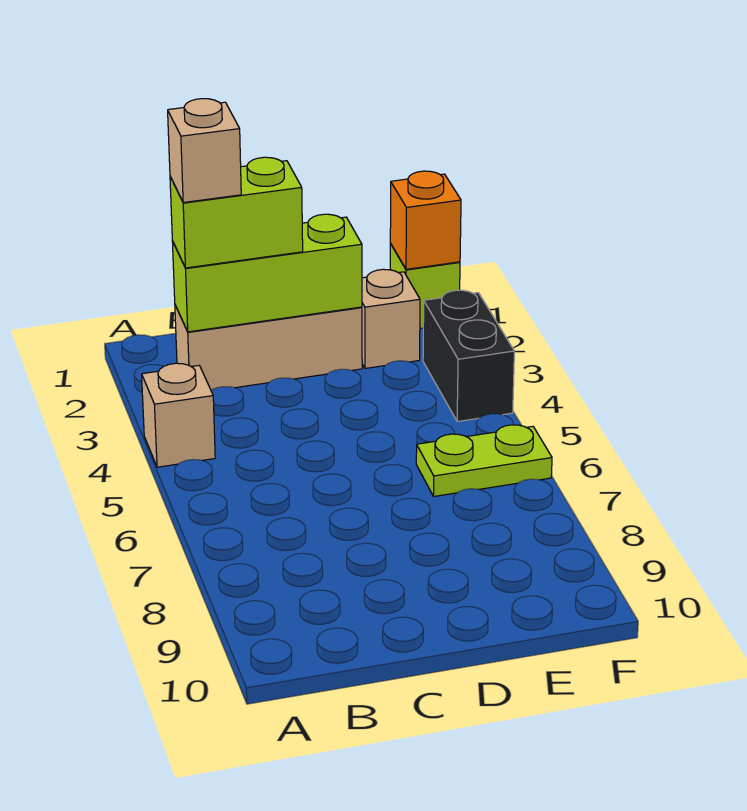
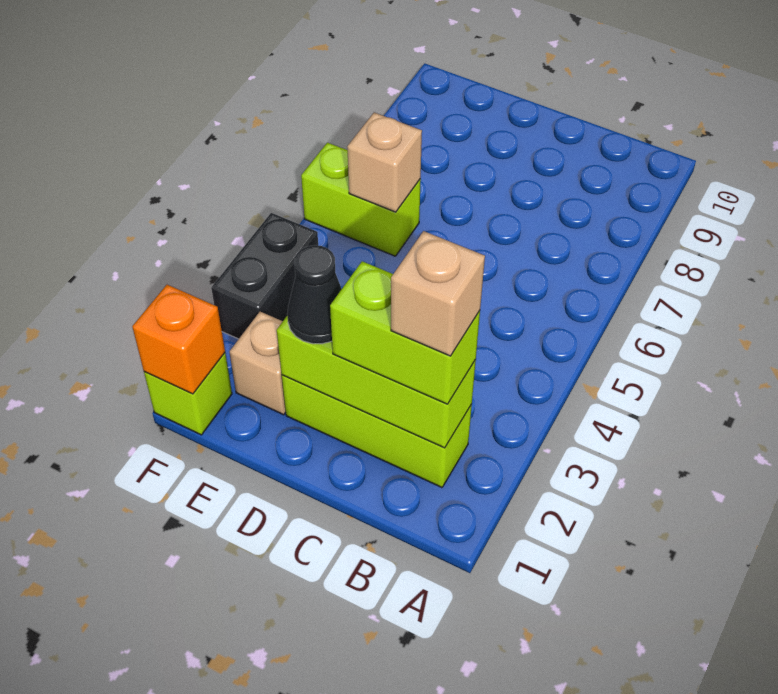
tan brick A4 level 1 -> tan brick E6 level 2
tan brick B2:D2 level 1 -> lime brick B2:D2 level 1
none -> black cone D2 level 3
lime plate E6:F6 level 1 -> lime brick E6:F6 level 1

